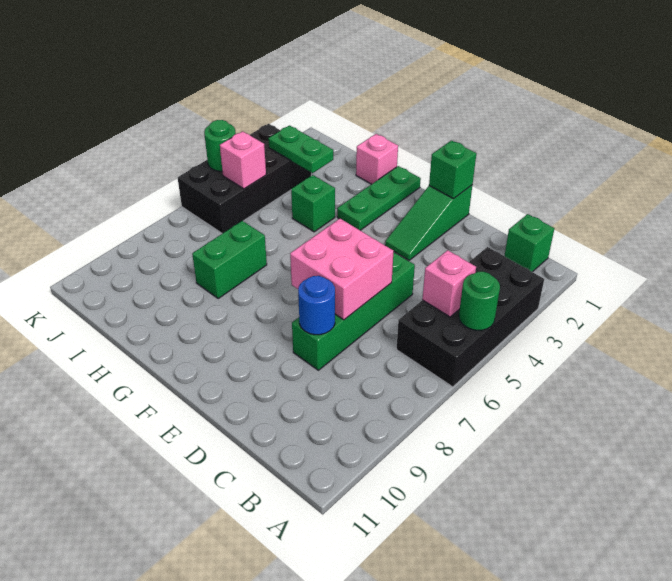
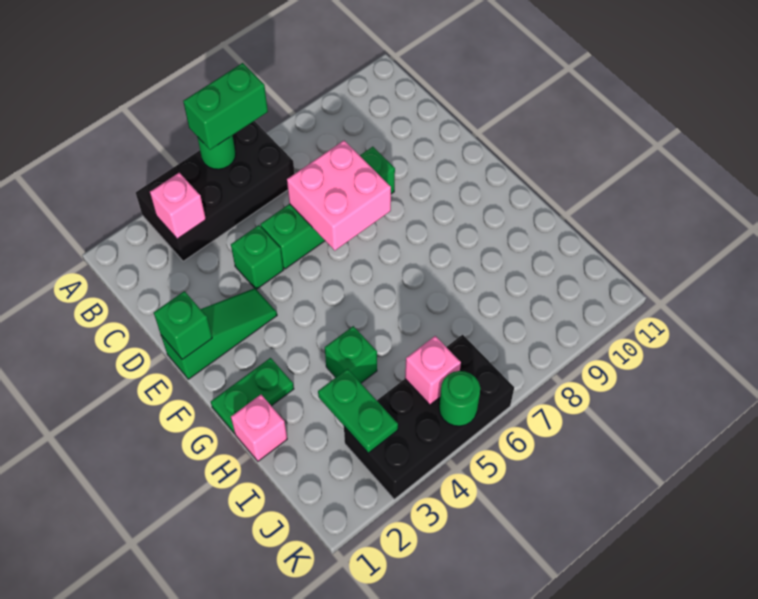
green brick B1 level 1 -> green brick D4 level 1
pink brick B5 level 2 -> pink brick B3 level 2
blue round brick D8 level 2 -> none
green plate G1:G3 level 1 -> green plate G1:G2 level 1
green brick H7:H8 level 1 -> green brick A5:A6 level 3

